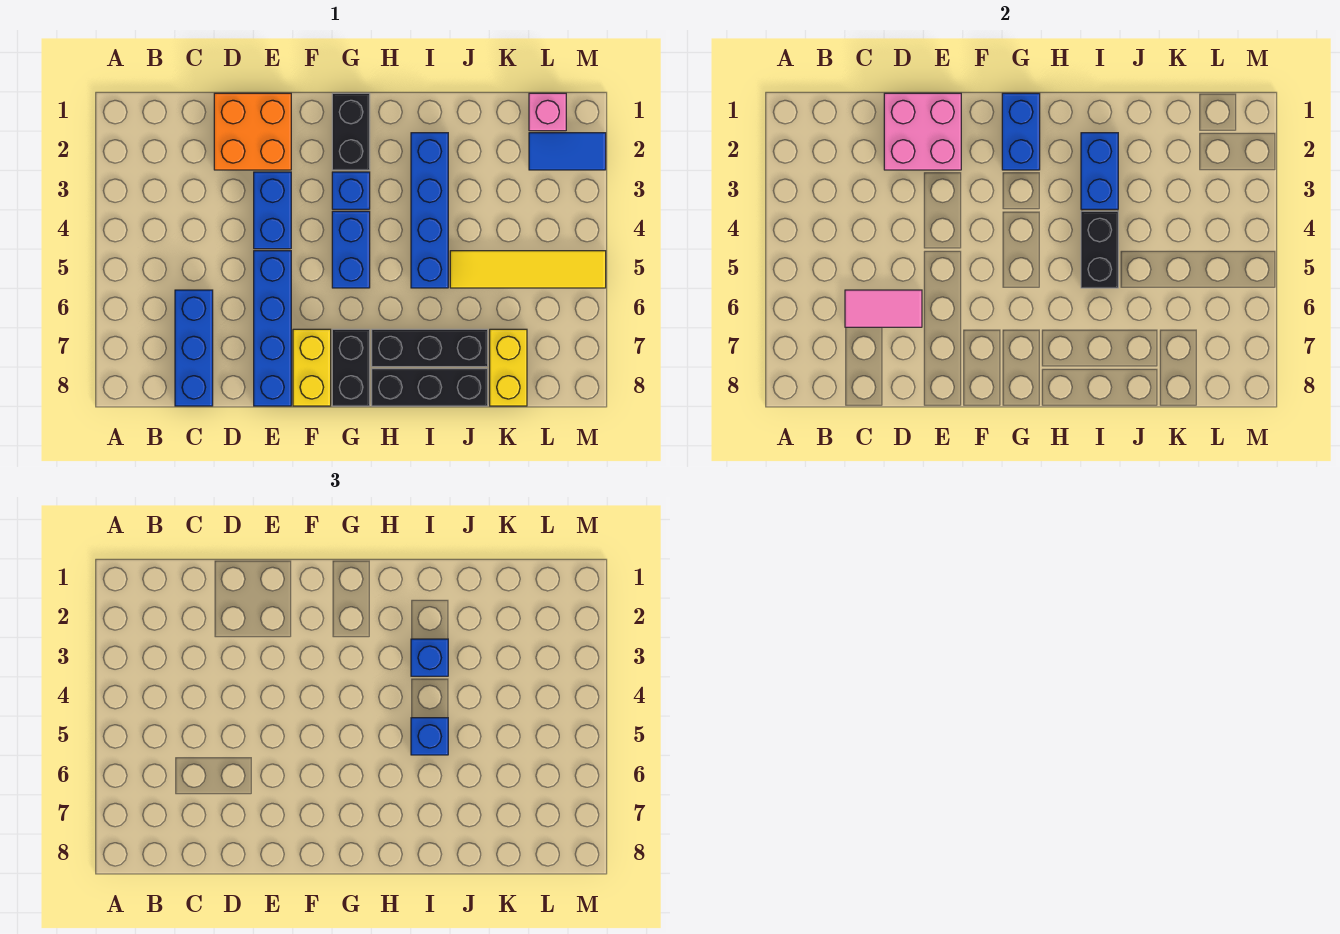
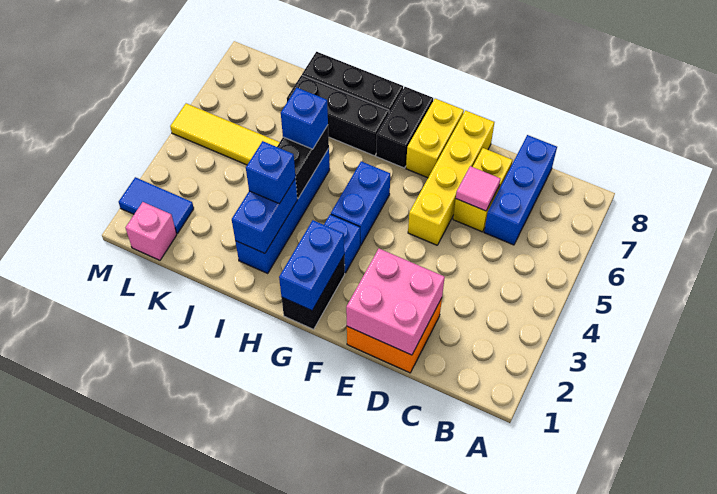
pink tile C6:D6 level 2 -> pink tile D6 level 2
blue brick E3:E4 level 1 -> none
blue brick E5:E8 level 1 -> yellow brick E5:E8 level 1
yellow brick K7:K8 level 1 -> yellow brick D6:D7 level 1

